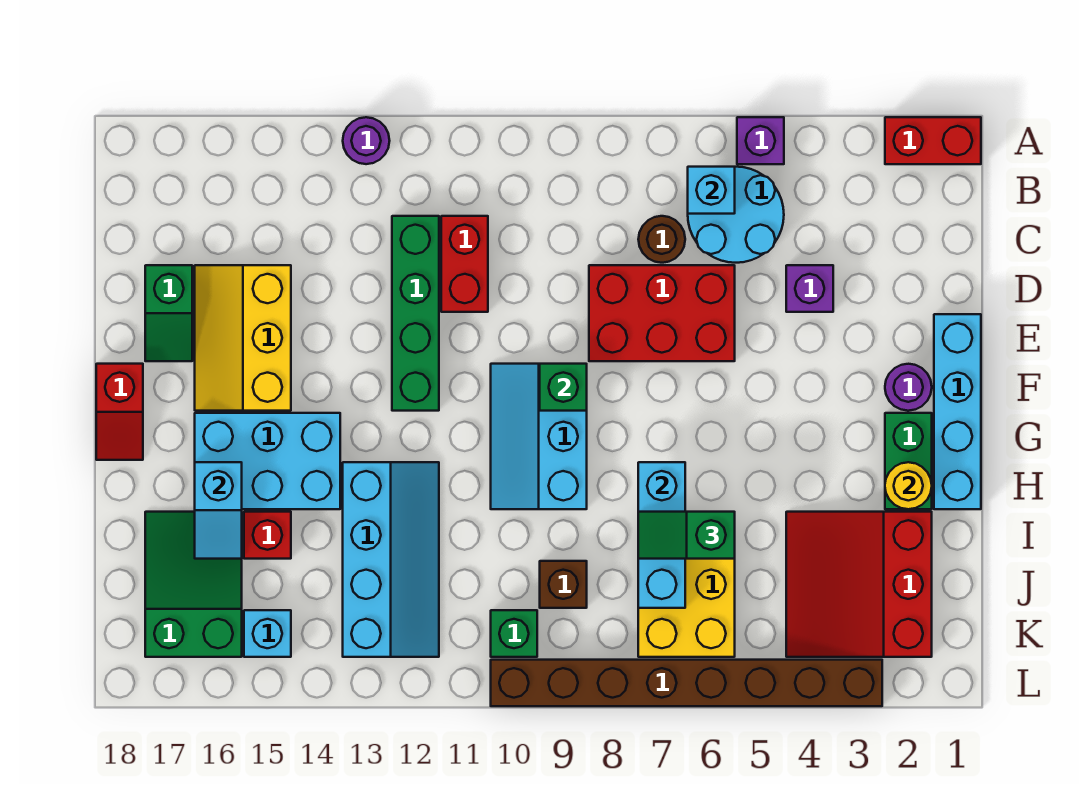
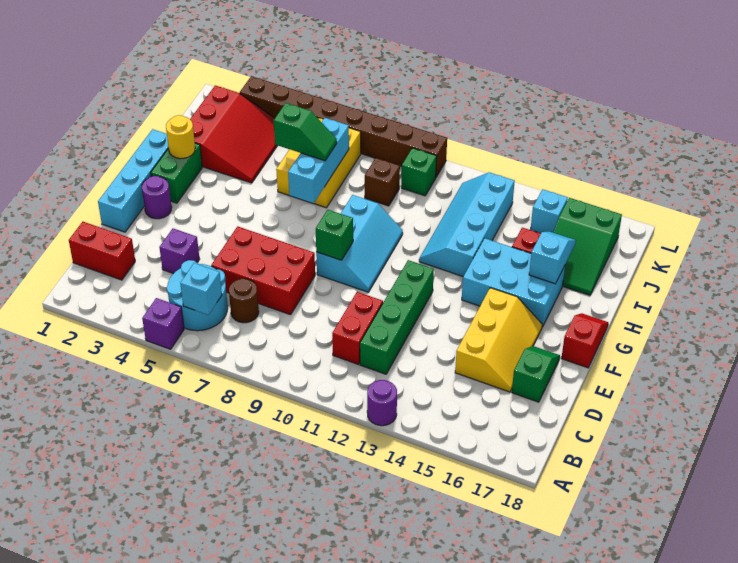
red brick A1:A2 level 1 -> red brick C1:C2 level 1

